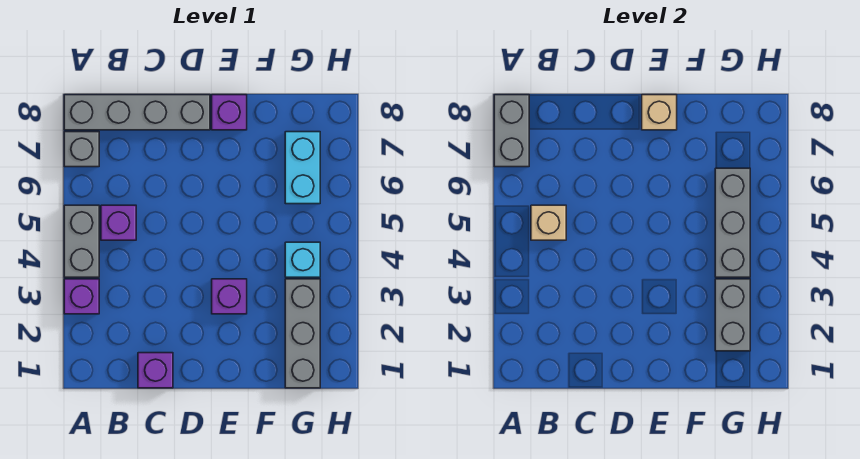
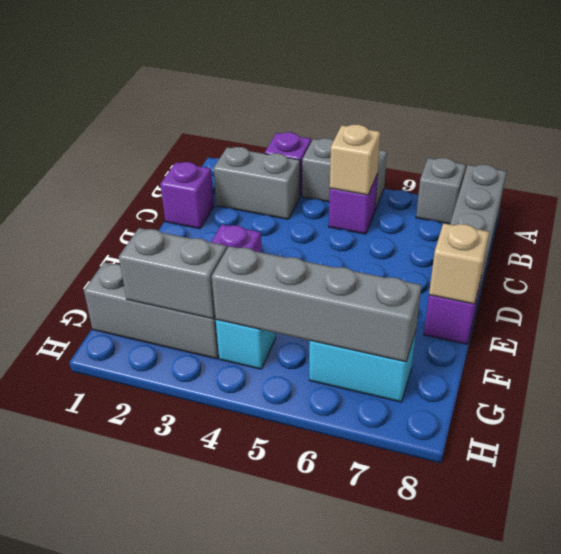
grey brick A7:A8 level 2 -> grey brick B2:B3 level 1
grey brick G4:G6 level 2 -> grey brick G4:G7 level 2

